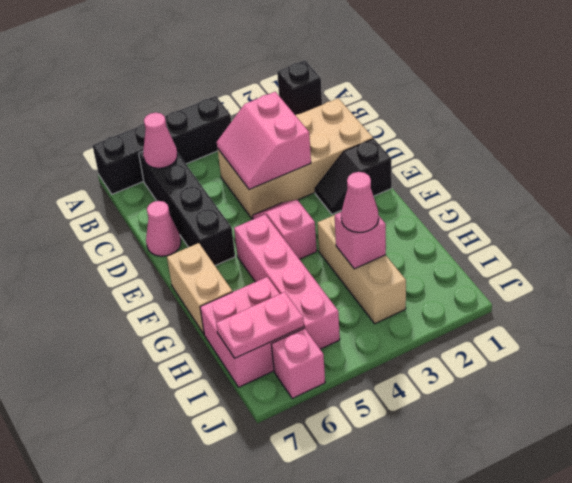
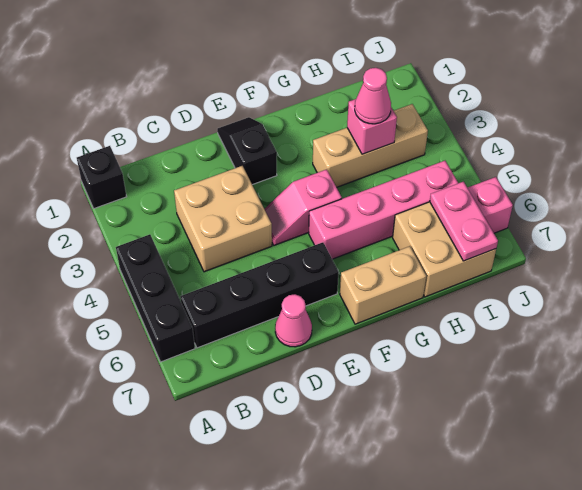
black brick A4:A7 level 1 -> black brick A4:A6 level 1
pink cone B6 level 2 -> none
tan brick C1:D4 level 1 -> tan brick C3:D4 level 1
pink slope C3:D4 level 2 top 3 -> none
black slope E1:E2 level 1 top 1 -> black slope E1:E2 level 1 top 2
pink brick H6:I7 level 1 -> tan brick H6:I7 level 1

